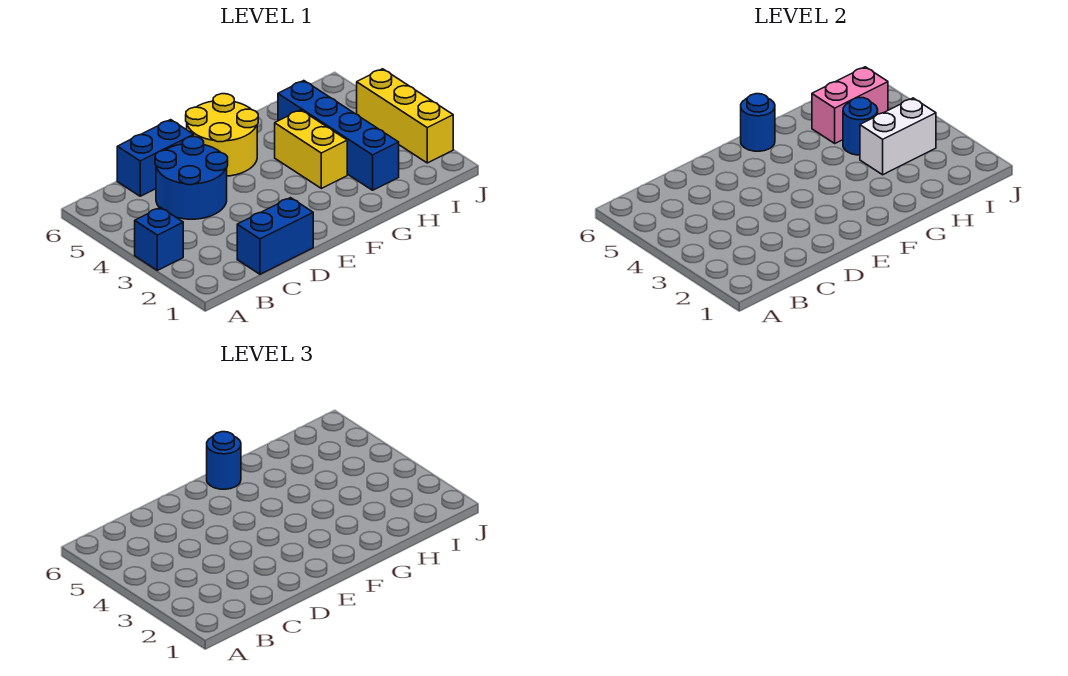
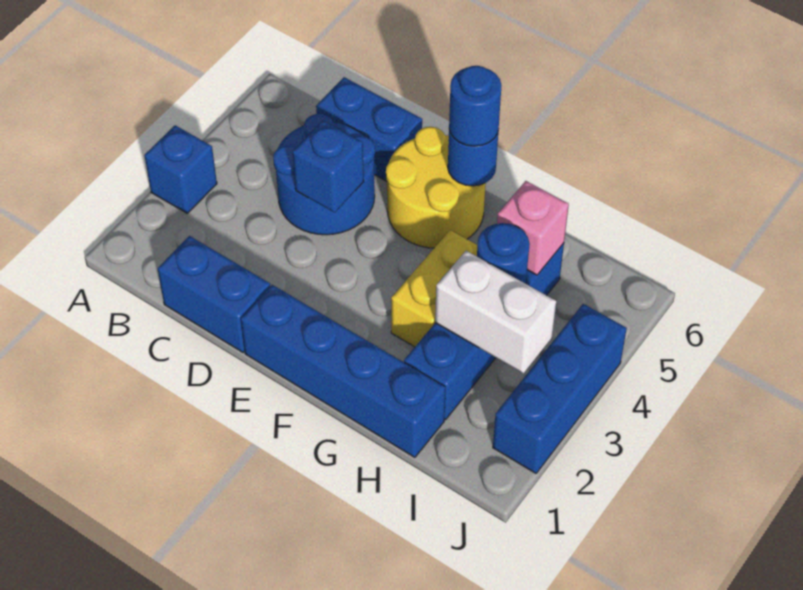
none -> blue brick D4 level 2
none -> blue brick E1:H1 level 1
pink brick H5:I5 level 2 -> pink brick H5 level 2
yellow brick J2:J4 level 1 -> blue brick J2:J4 level 1

